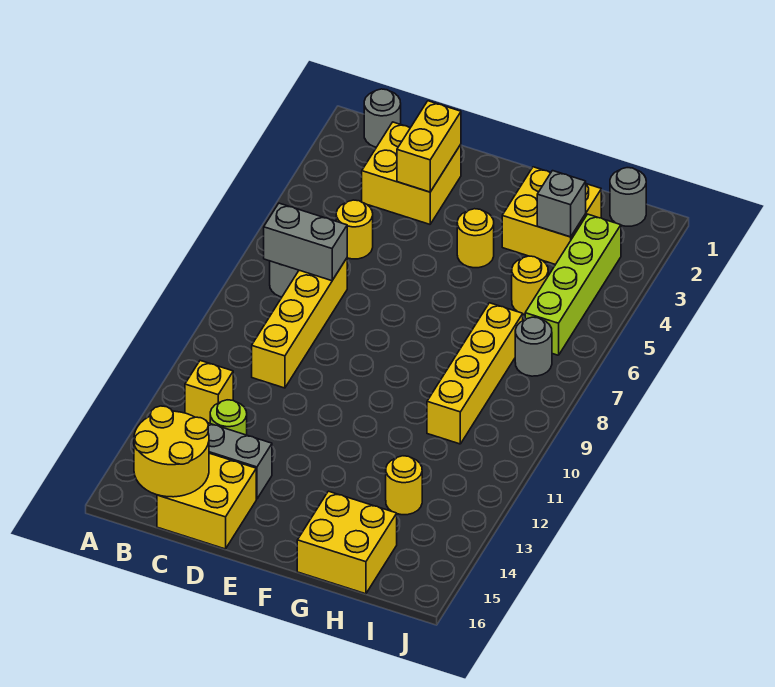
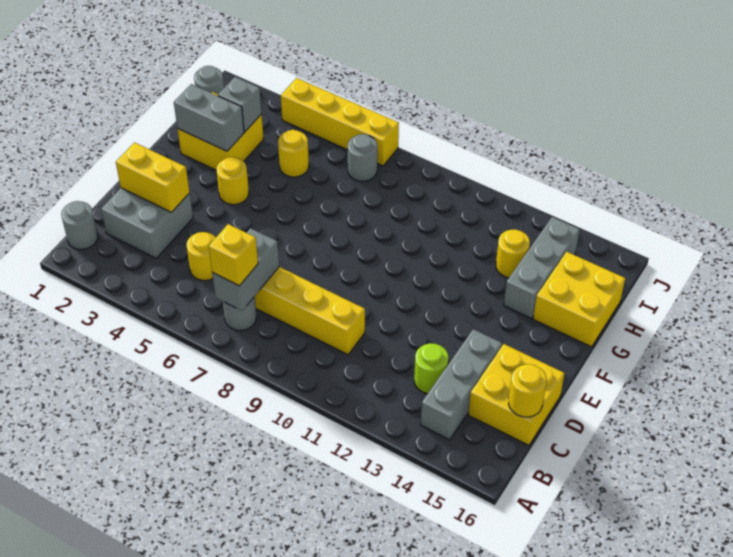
yellow brick B12 level 1 -> yellow brick B7 level 3
yellow round brick B15:C16 level 2 -> yellow round brick C16 level 2
yellow brick C2:D3 level 1 -> grey brick C2:D3 level 1
none -> grey brick G2:G3 level 2
none -> grey brick G14:I14 level 1
yellow brick H7:H10 level 1 -> yellow brick J4:J7 level 1
lime brick I3:I6 level 1 -> none

